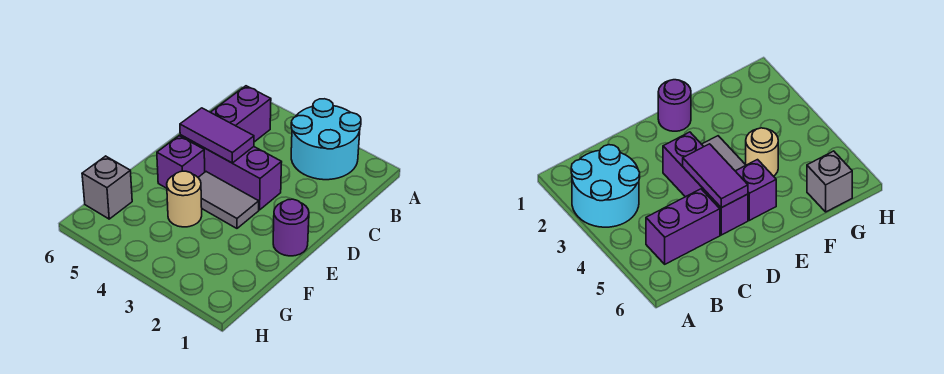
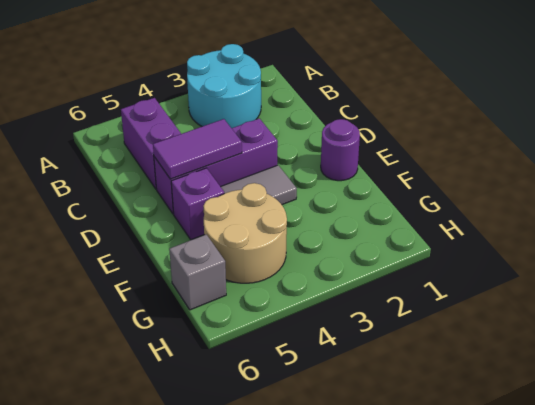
tan round brick F4 level 1 -> tan round brick F4:G5 level 1

